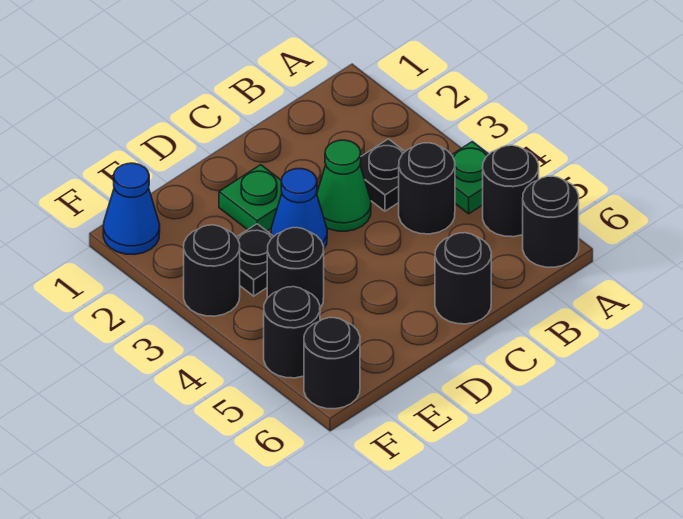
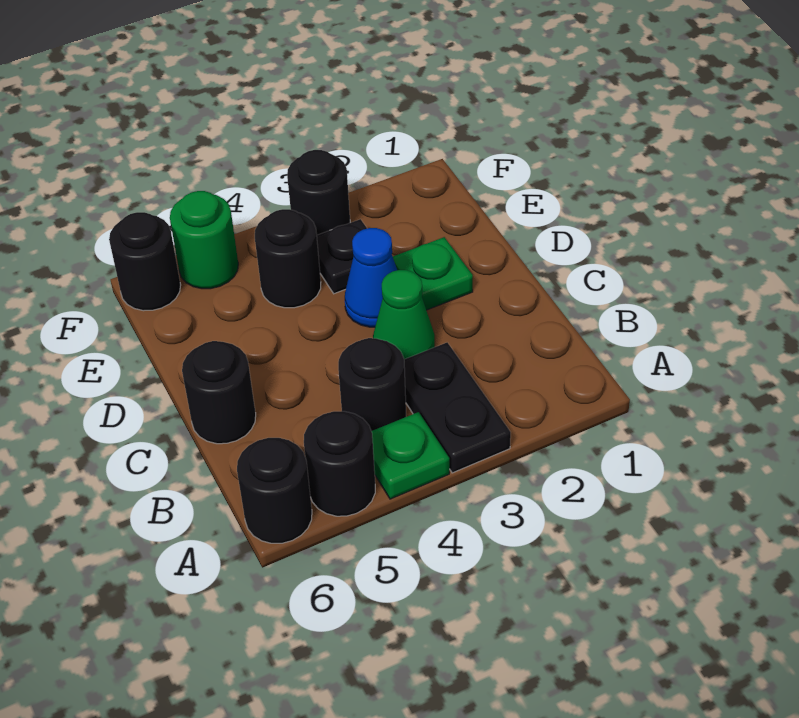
black plate B3 level 1 -> black plate A3:B3 level 1
blue cone F1 level 1 -> none
black round brick F5 level 1 -> green round brick F5 level 1

